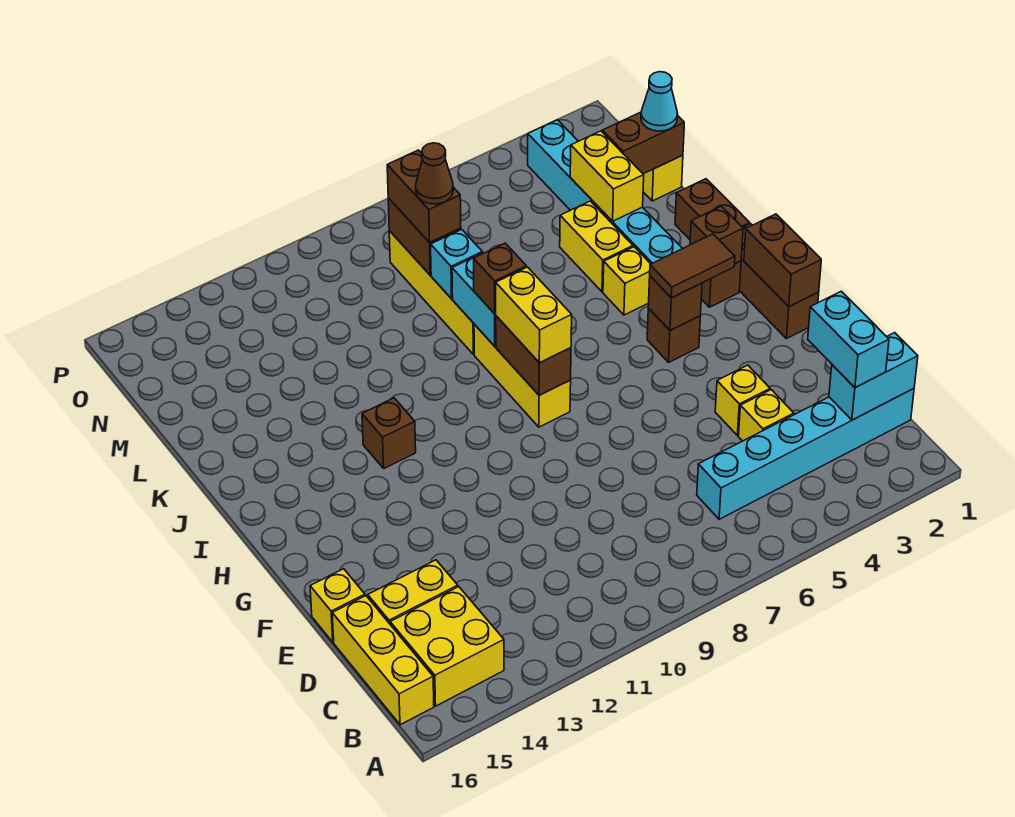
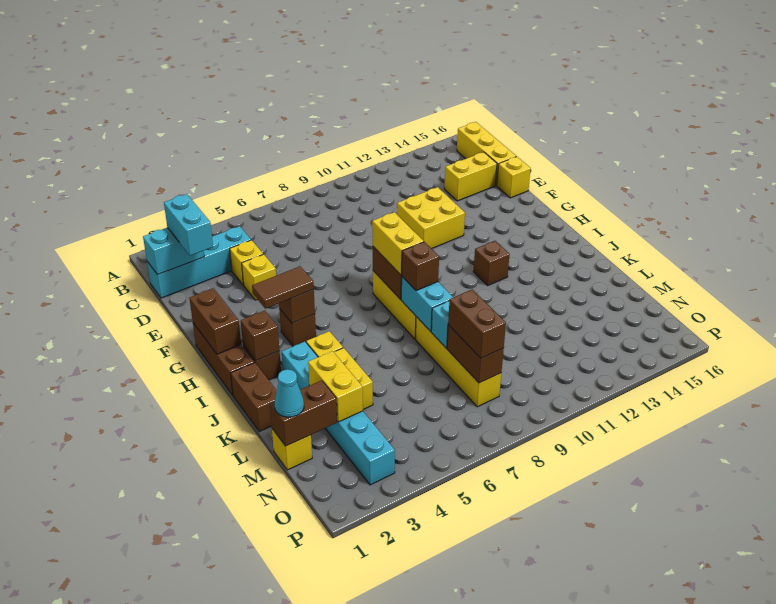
yellow brick B14:C15 level 1 -> yellow brick E11:F12 level 1
cyan brick C1:C6 level 1 -> cyan brick C1:C4 level 1
brown cone M8 level 4 -> none

